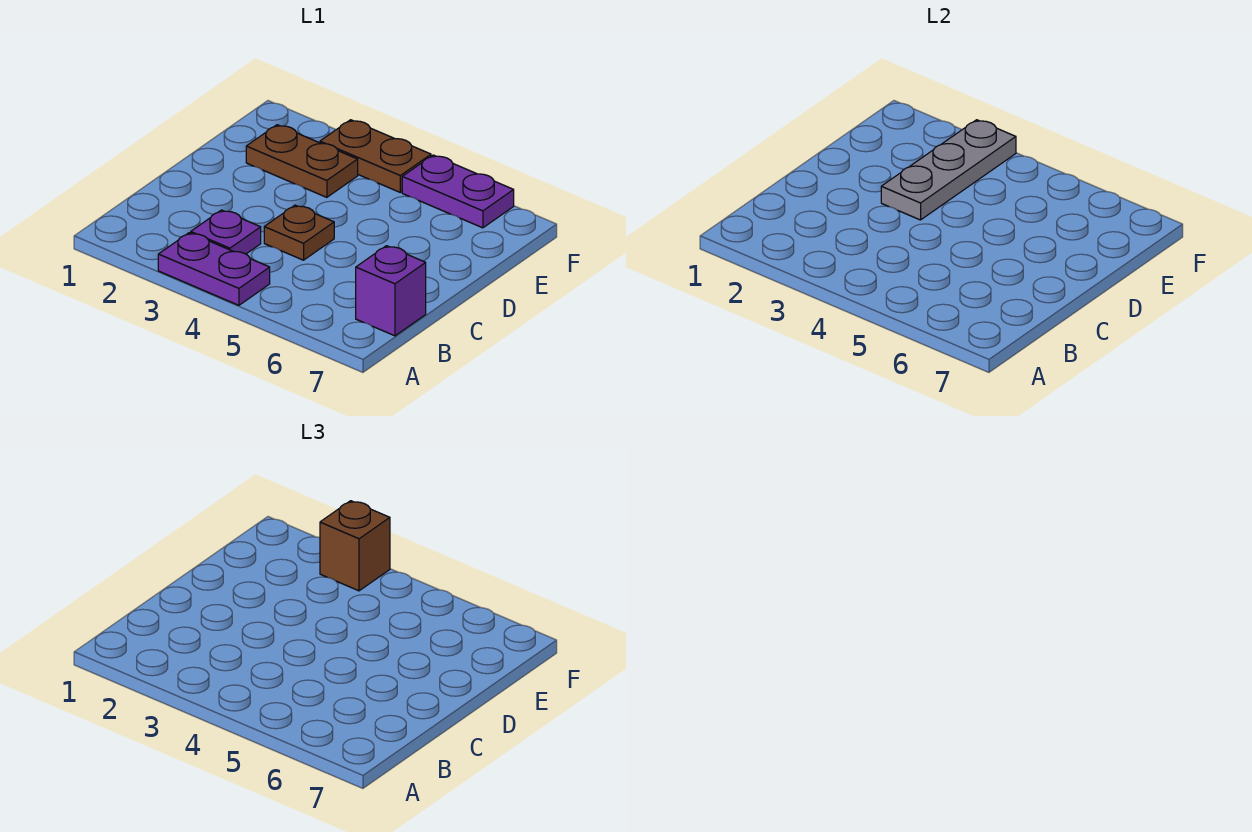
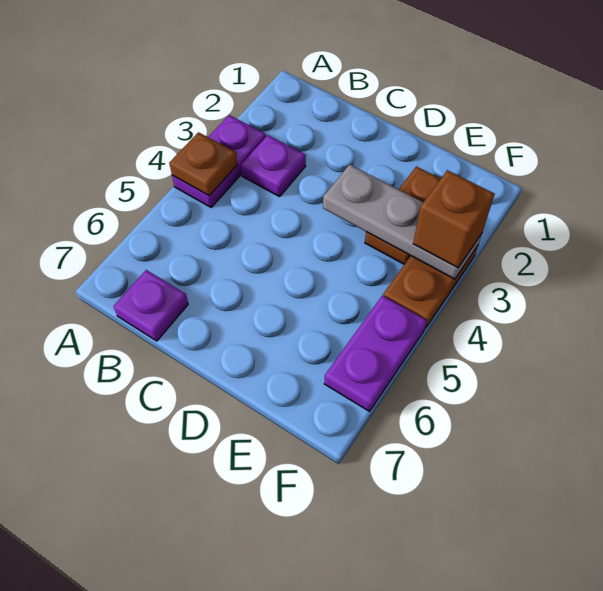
purple brick B7 level 1 -> purple plate B7 level 1
brown plate C4 level 1 -> brown plate A4 level 2

